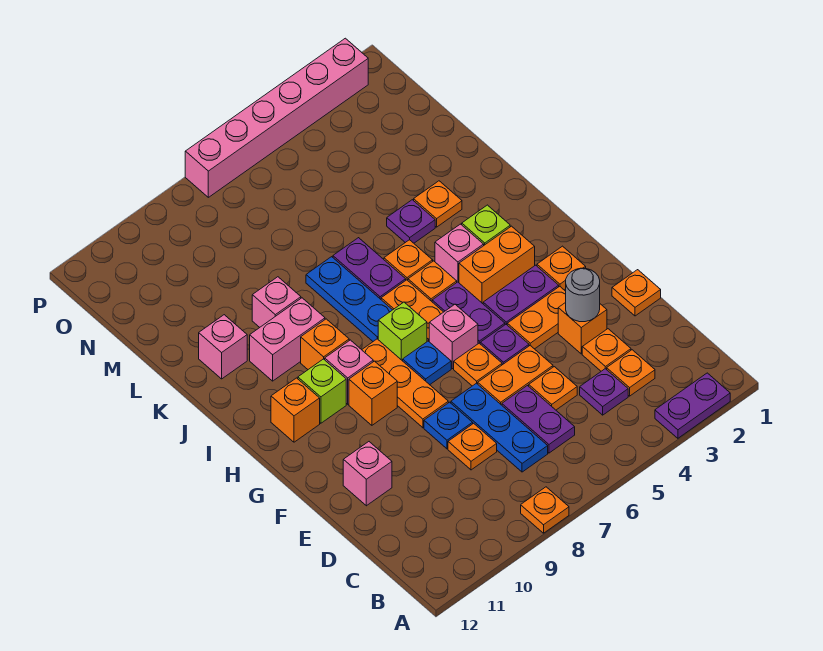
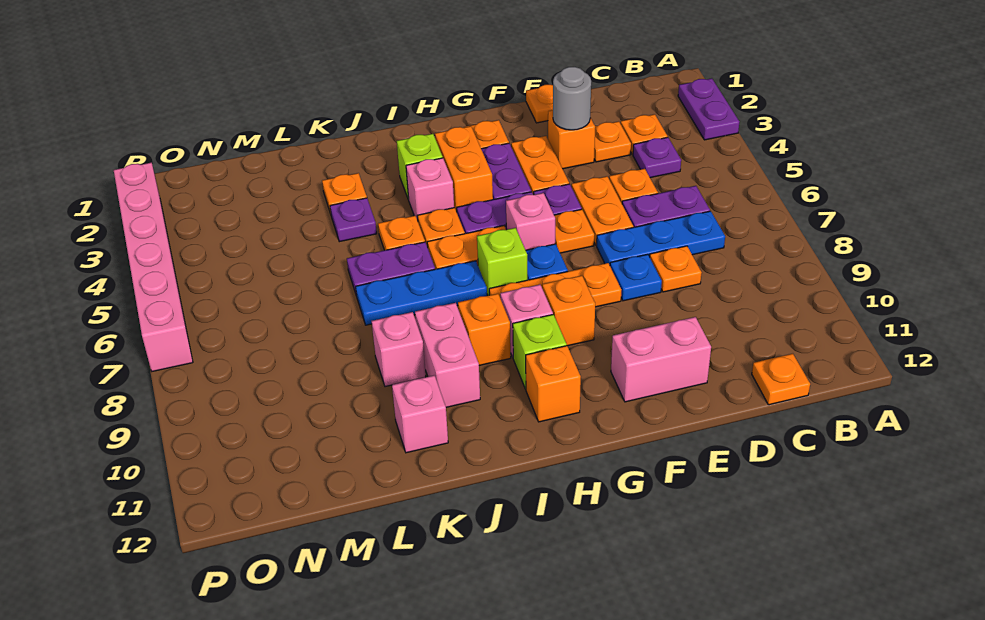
orange plate A8 level 1 -> orange plate C12 level 1
pink brick E11 level 1 -> pink brick E11:F11 level 1

